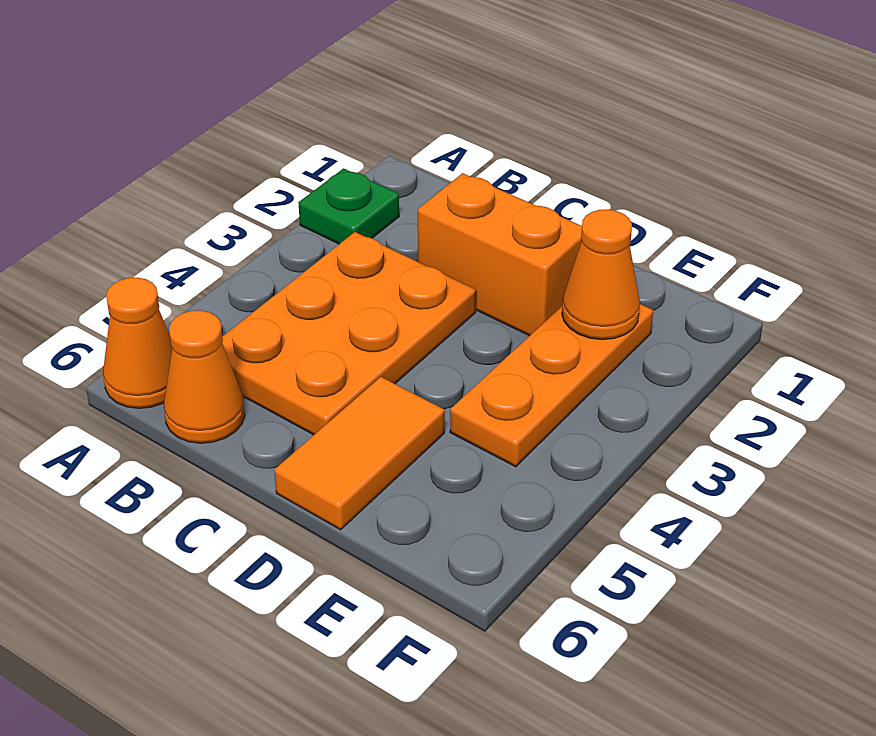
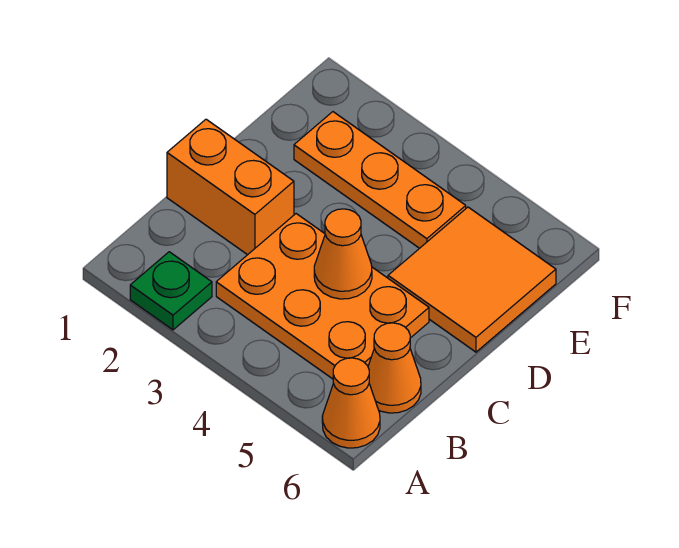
orange brick C2:D2 level 1 -> orange brick C1:C2 level 1
orange tile D5:D6 level 1 -> orange tile D5:E6 level 1
orange cone E2 level 2 -> orange cone C4 level 2

